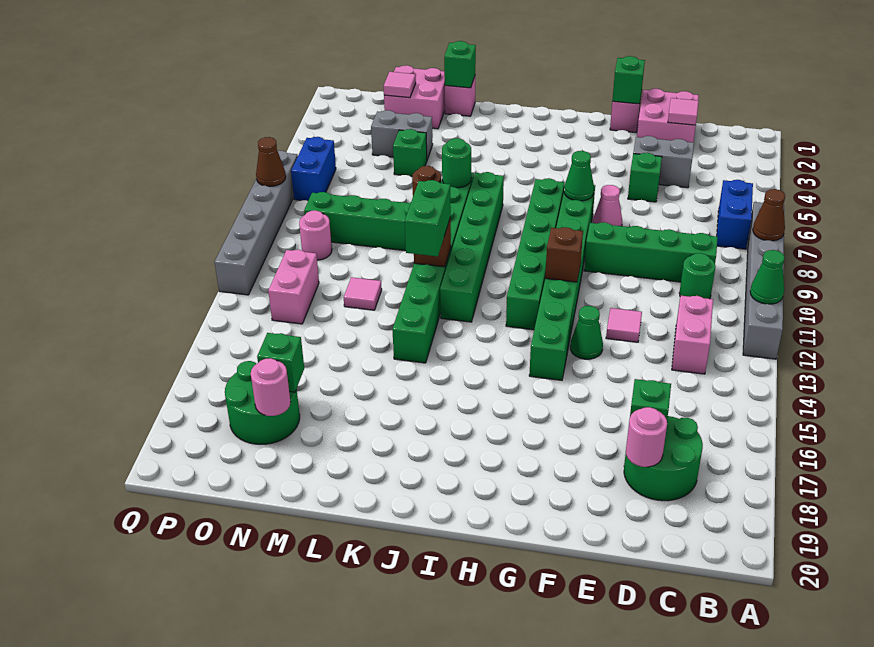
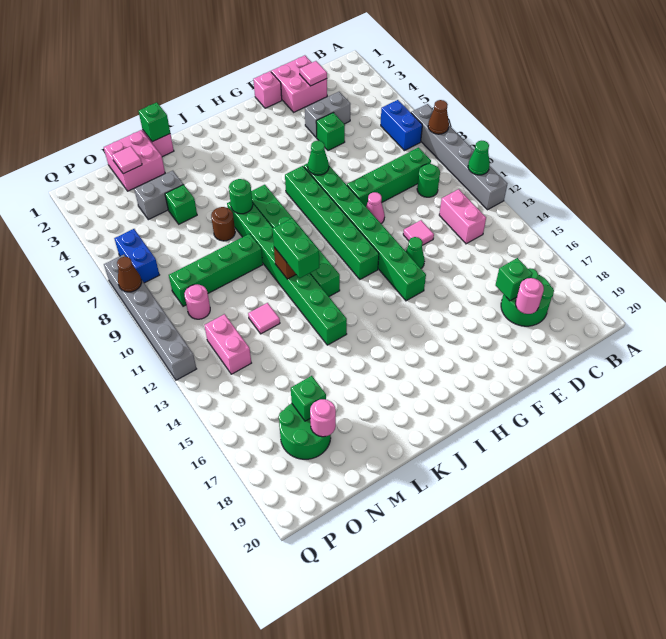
green brick F1 level 2 -> none
pink cone F7 level 1 -> pink cone F10 level 1
brown brick G11 level 2 -> none

